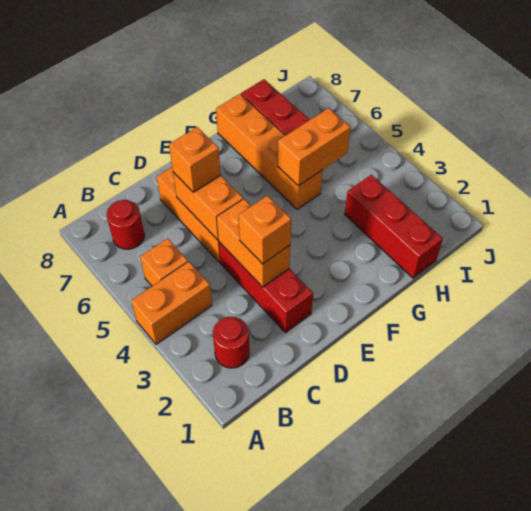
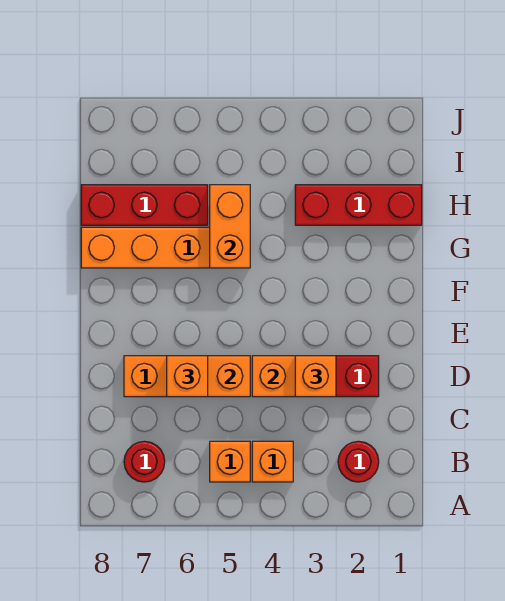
orange brick A4:B4 level 1 -> orange brick B4 level 1

